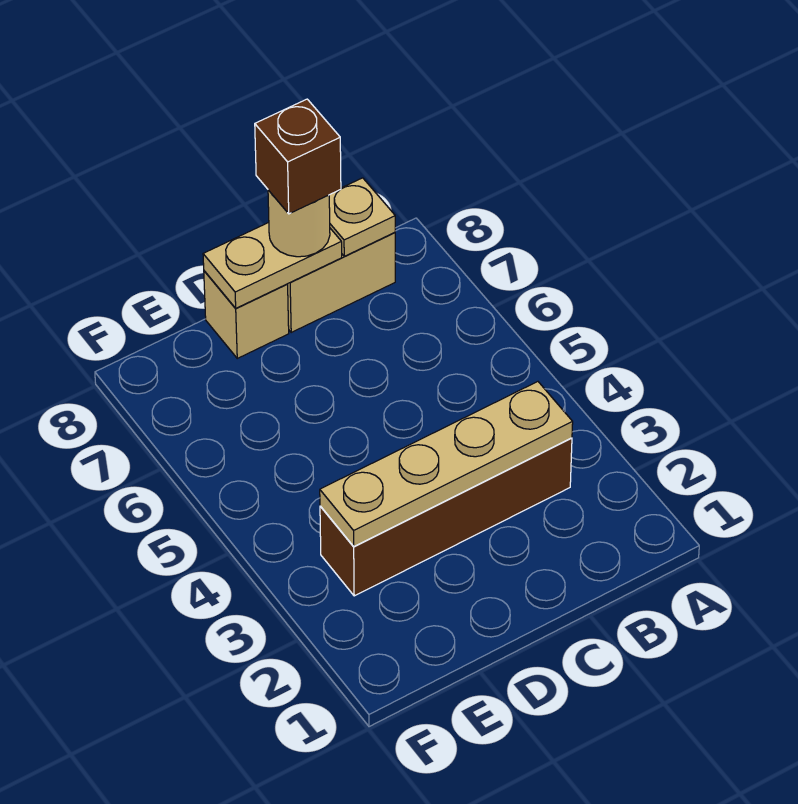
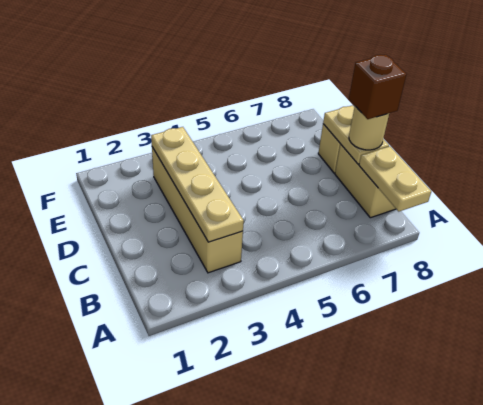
brown brick B3:E3 level 1 -> tan brick B3:E3 level 1
tan plate B8 level 2 -> tan plate A8:B8 level 2

